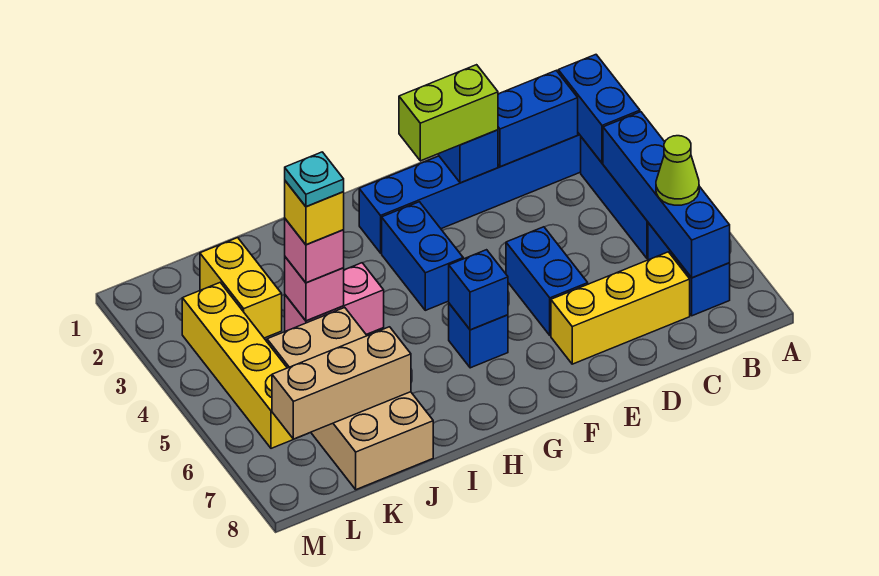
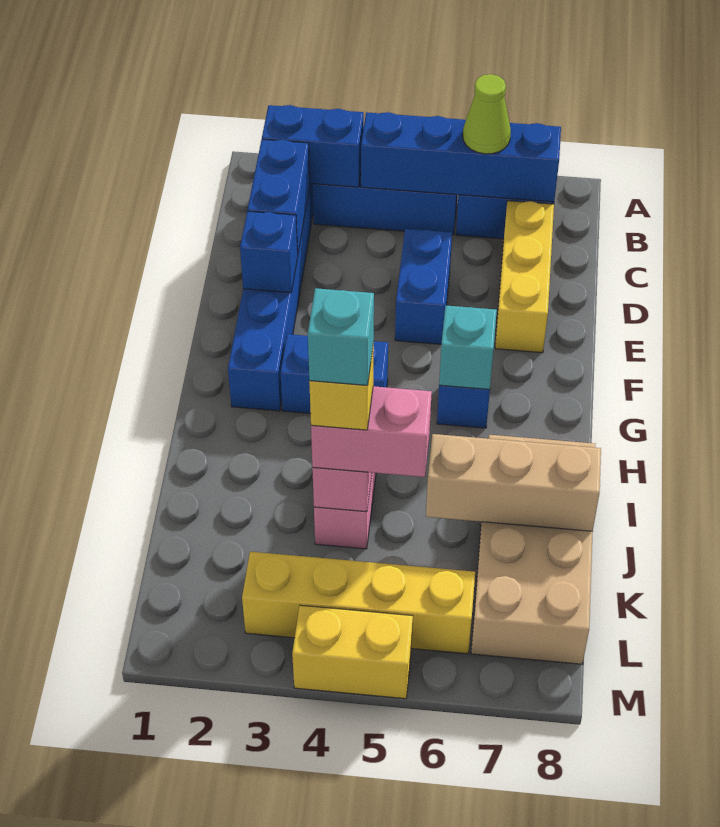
lime brick E2:F2 level 3 -> none
blue brick E5:E6 level 1 -> blue brick D5:E5 level 1
blue brick G6 level 2 -> cyan brick G6 level 2
pink brick J4 level 3 -> pink brick J4:J5 level 3
cyan plate J4 level 5 -> cyan brick J4 level 5
tan brick J5:K8 level 1 -> tan brick I7:L8 level 1
tan brick J7:L7 level 2 -> tan brick J6:J8 level 2
yellow brick K2:K3 level 1 -> yellow brick M4:M5 level 1

